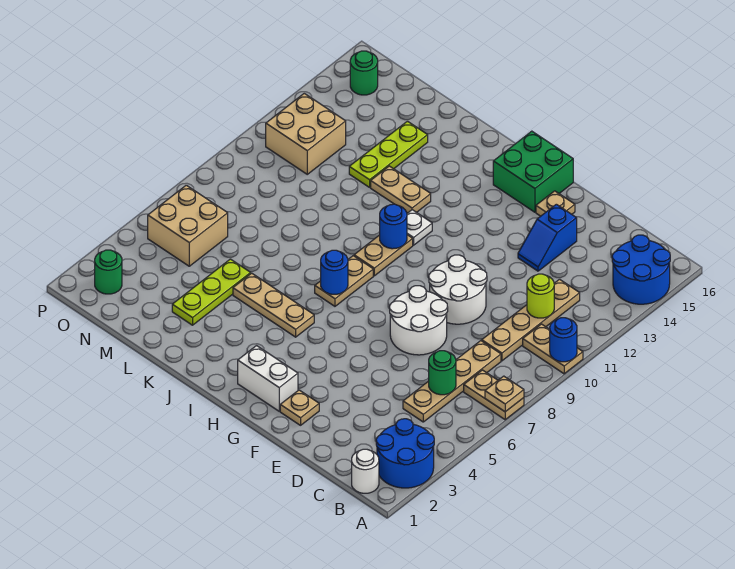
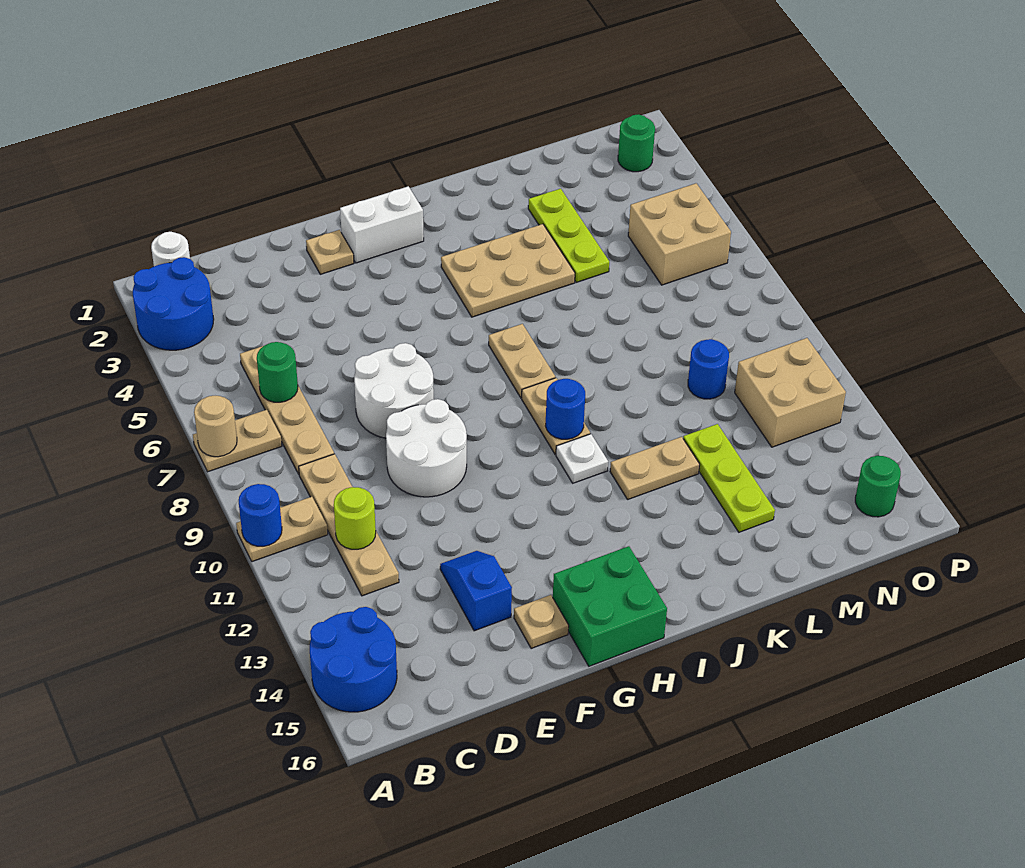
tan plate A7 level 2 -> tan round brick A7 level 2
tan plate I5:K5 level 1 -> tan plate I4:K5 level 1
blue round brick I7 level 2 -> blue round brick M10 level 1

